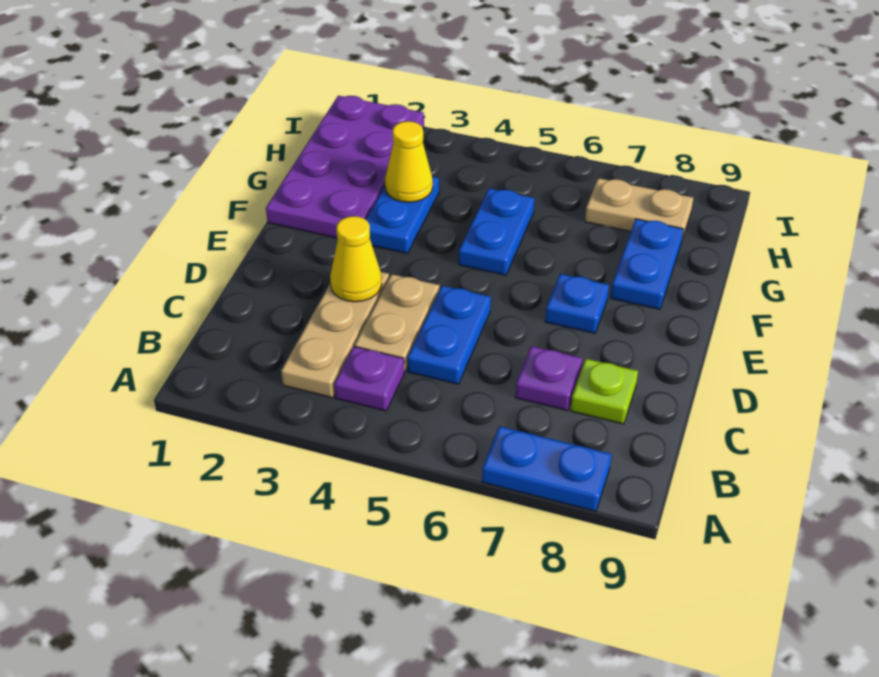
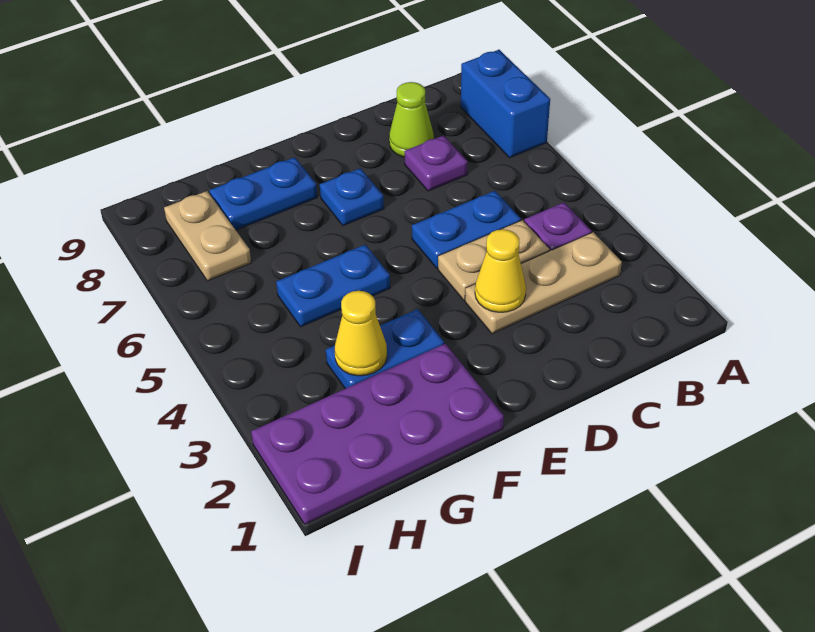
blue plate A7:A8 level 1 -> blue brick A7:A8 level 1
lime plate C8 level 1 -> lime cone C8 level 1

